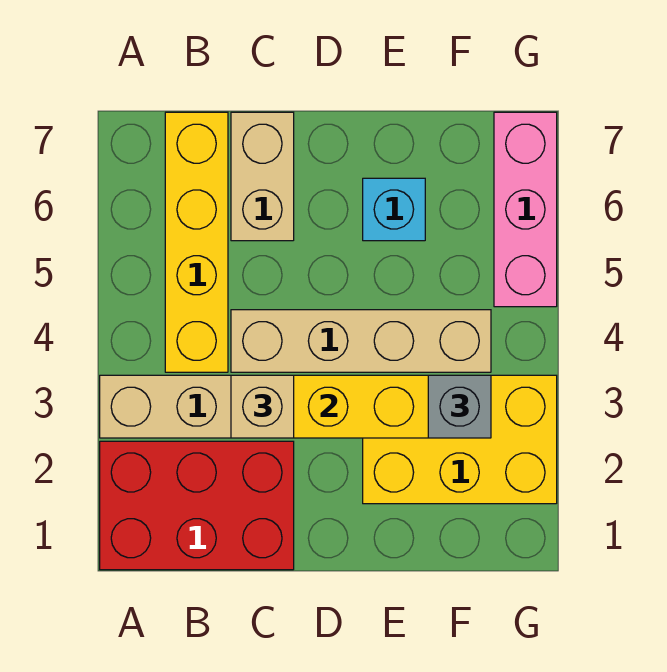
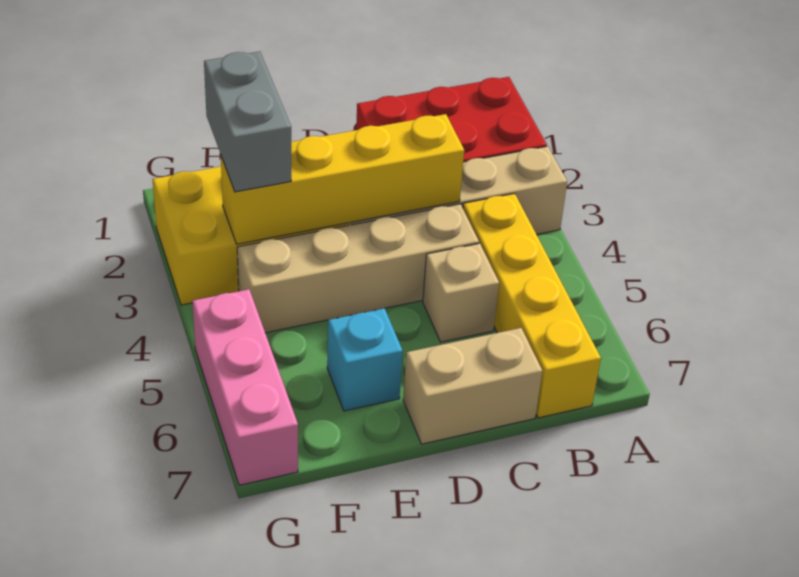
tan brick C3 level 3 -> tan brick C5 level 1
tan brick C6:C7 level 1 -> tan brick C7:D7 level 1
grey brick F3 level 3 -> grey brick F2:F3 level 3

